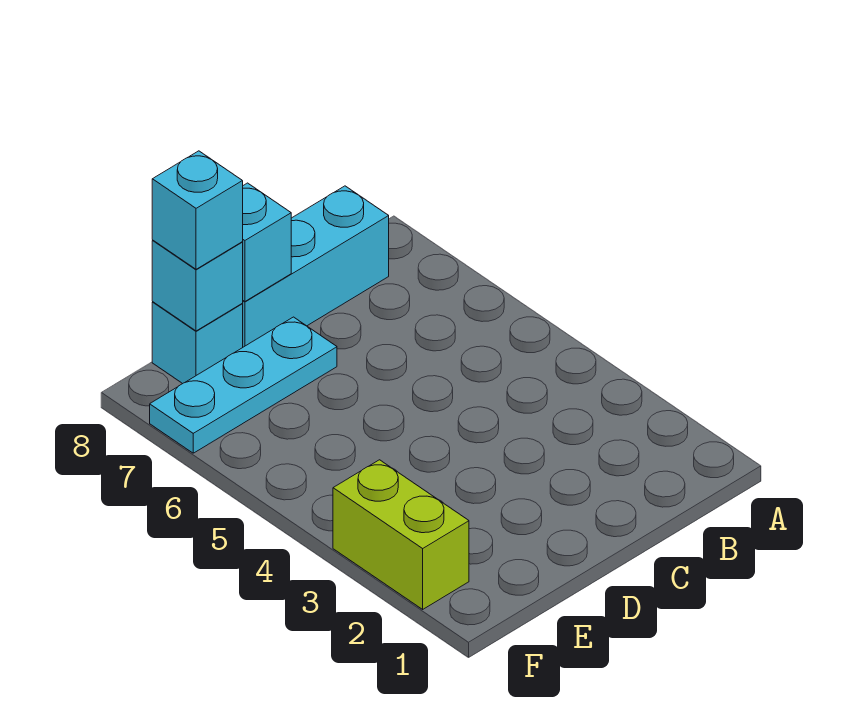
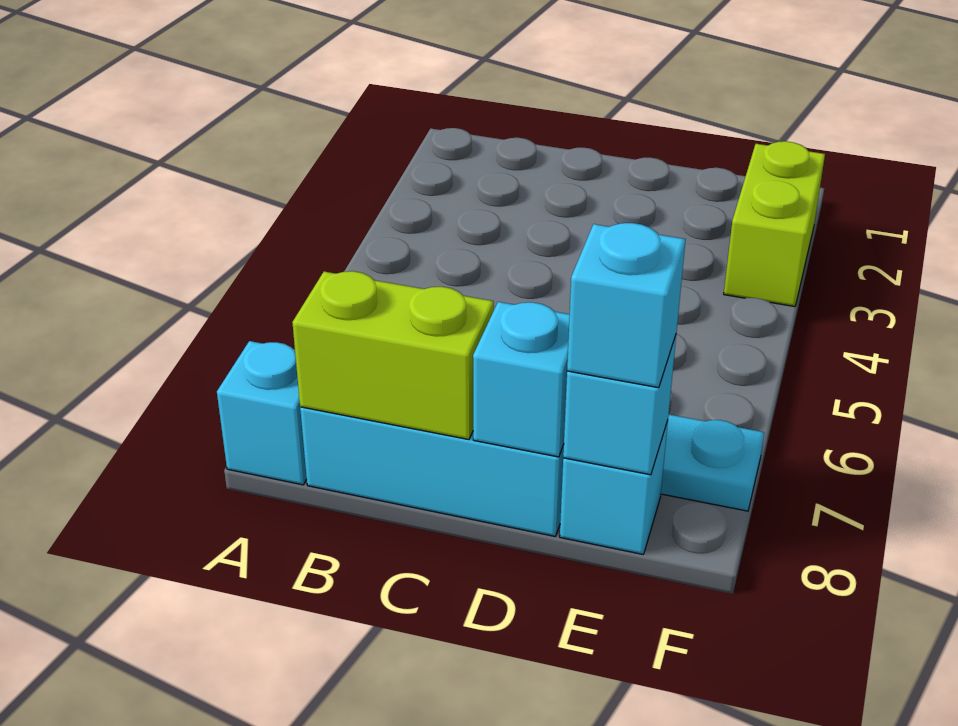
none -> cyan brick A8 level 1
none -> lime brick B8:C8 level 2

